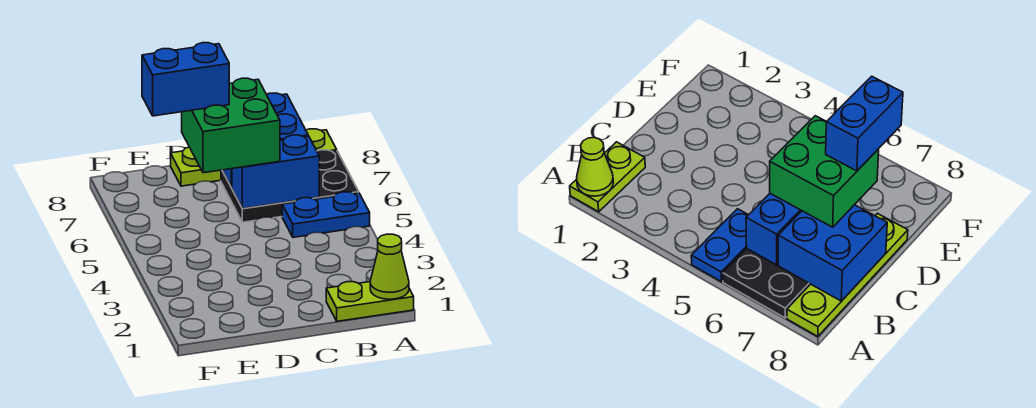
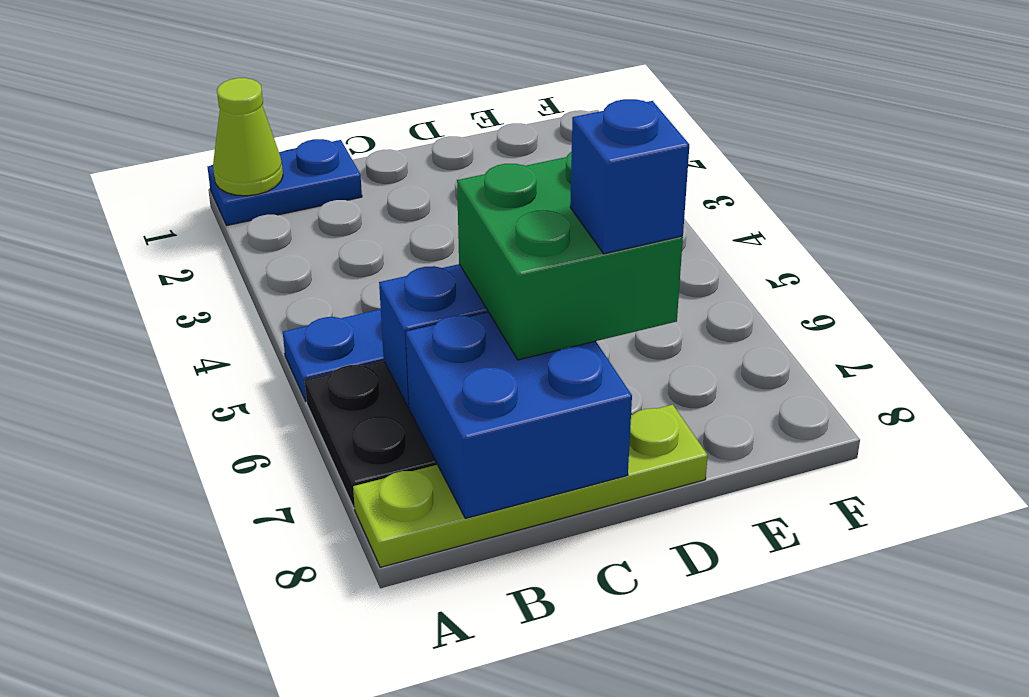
lime plate A1:B1 level 1 -> blue plate A1:B1 level 1
blue brick D7:E7 level 4 -> blue brick D7 level 4

